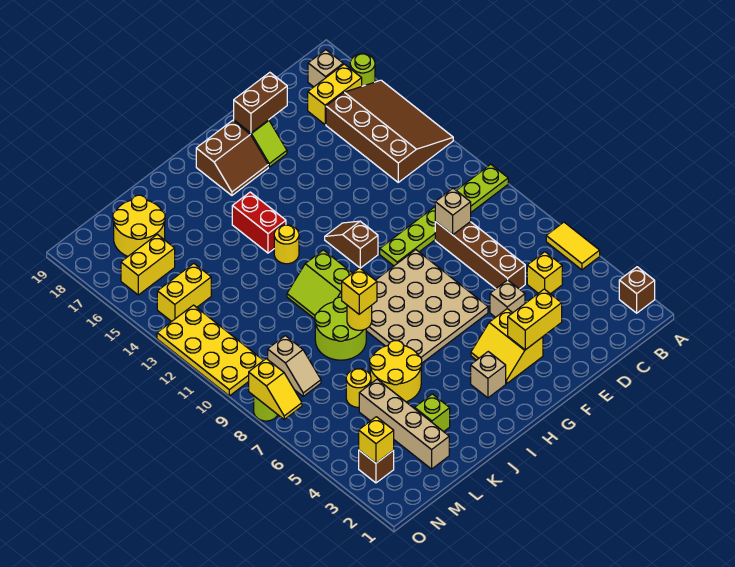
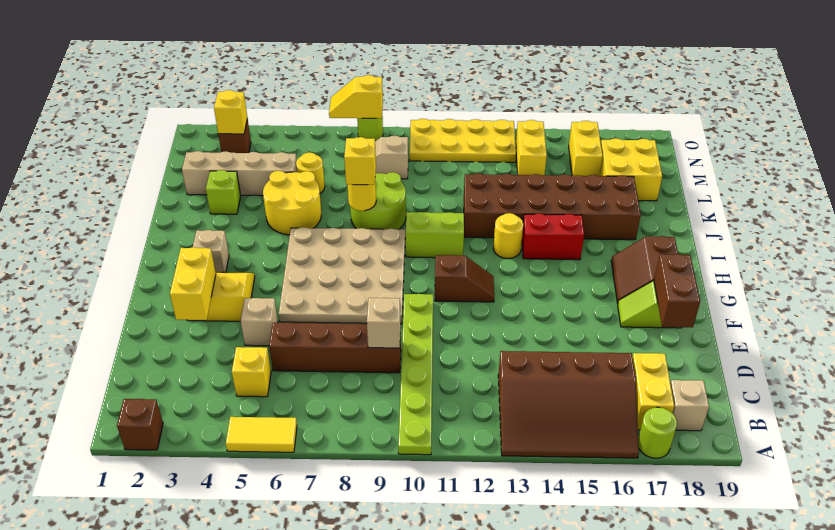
none -> brown brick J12:K17 level 1
yellow round brick L17:M18 level 1 -> yellow brick L17:M18 level 1

